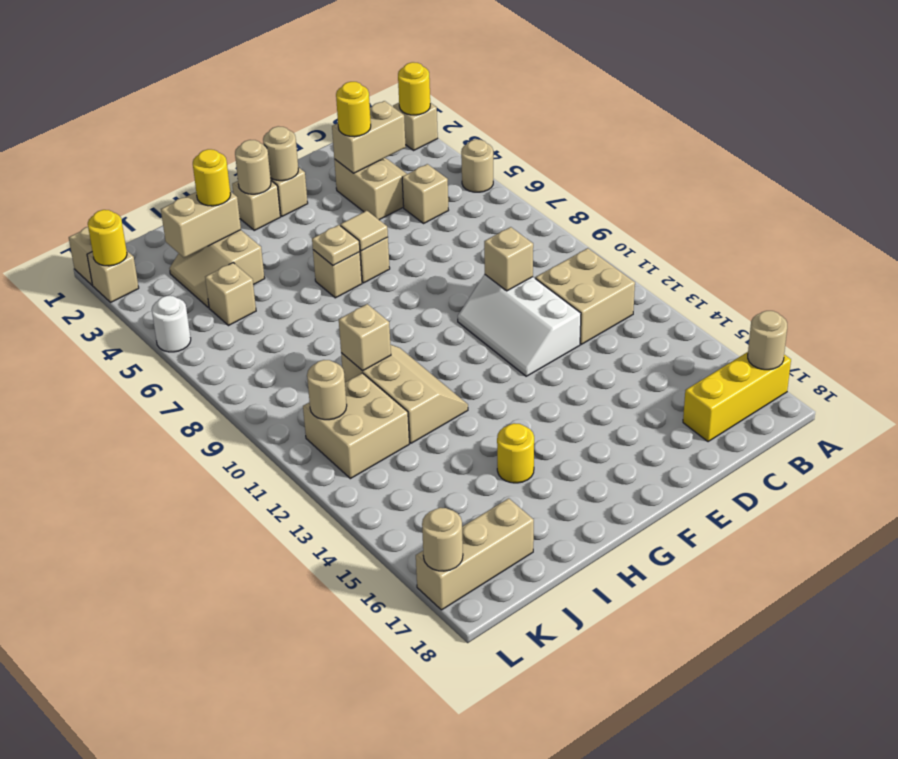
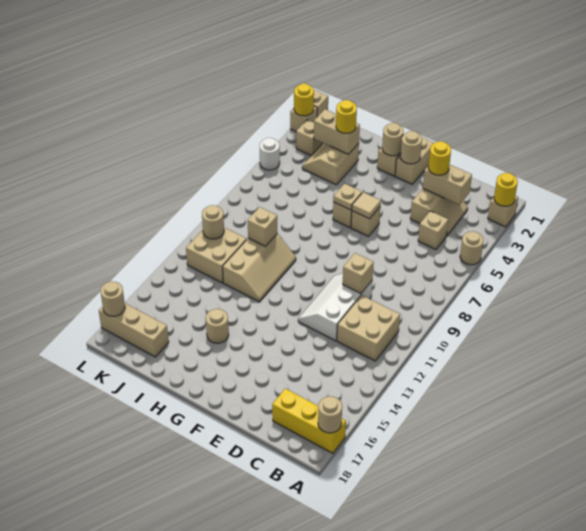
yellow round brick H15 level 1 -> tan round brick H15 level 1
tan brick J5 level 1 -> tan brick K3 level 1

